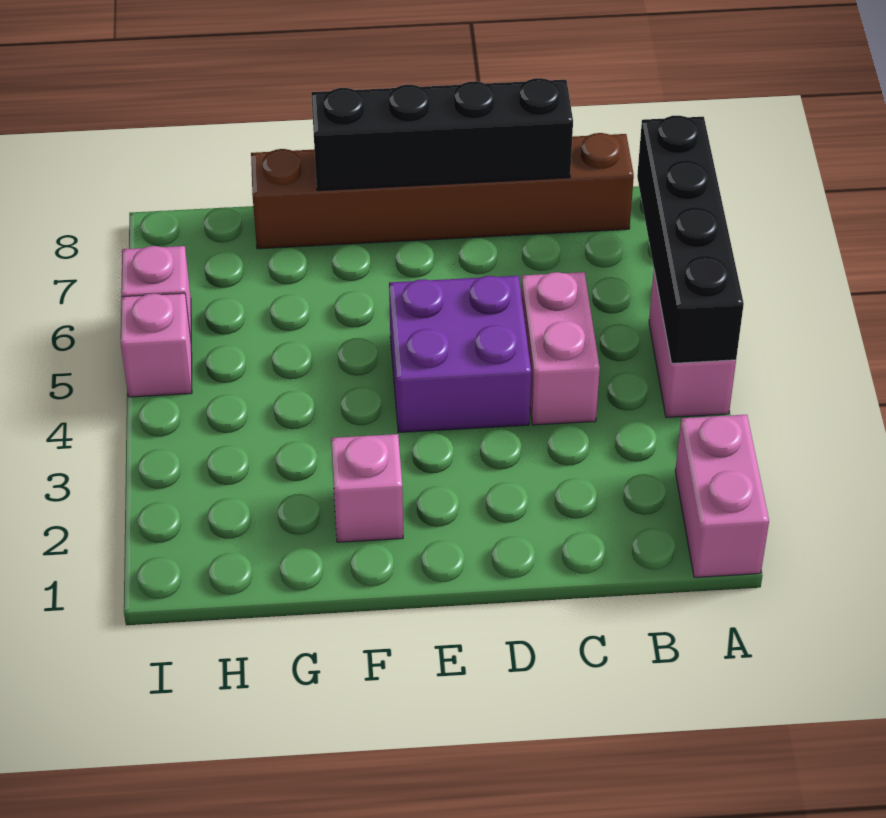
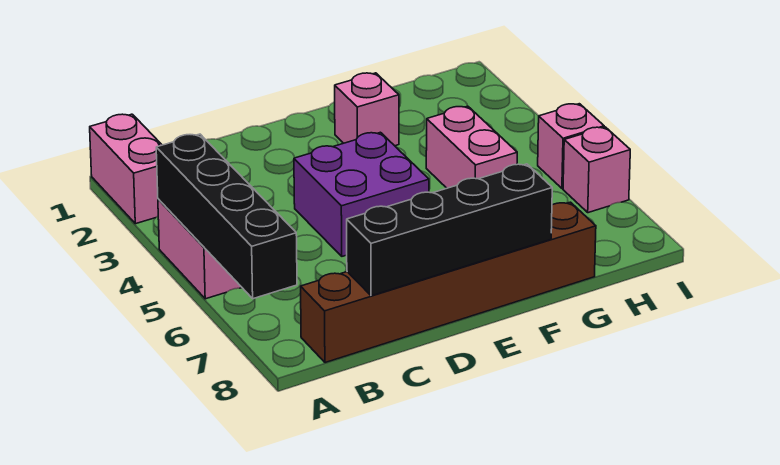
pink brick C4:C5 level 1 -> pink brick G4:G5 level 1

